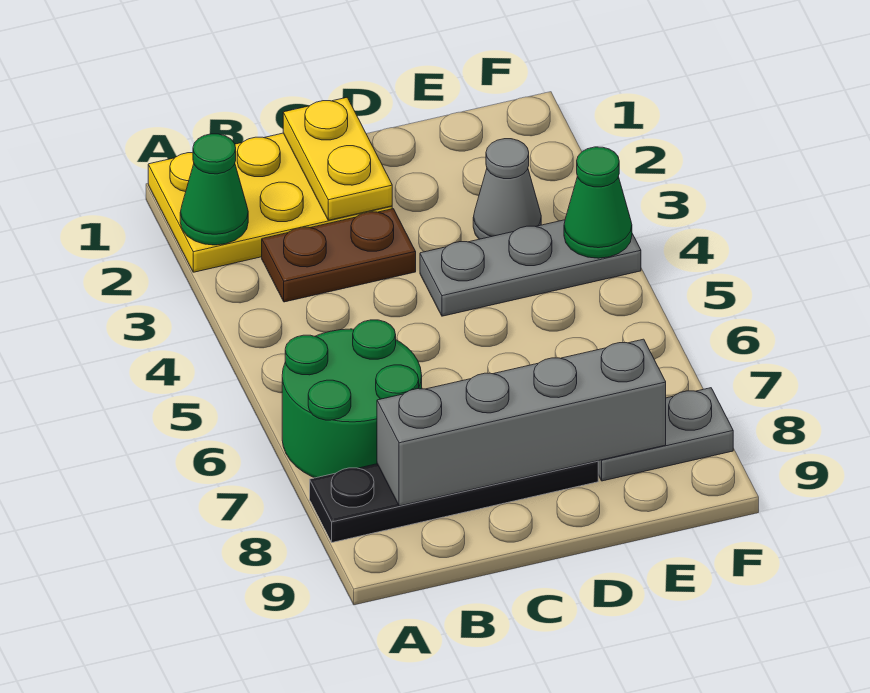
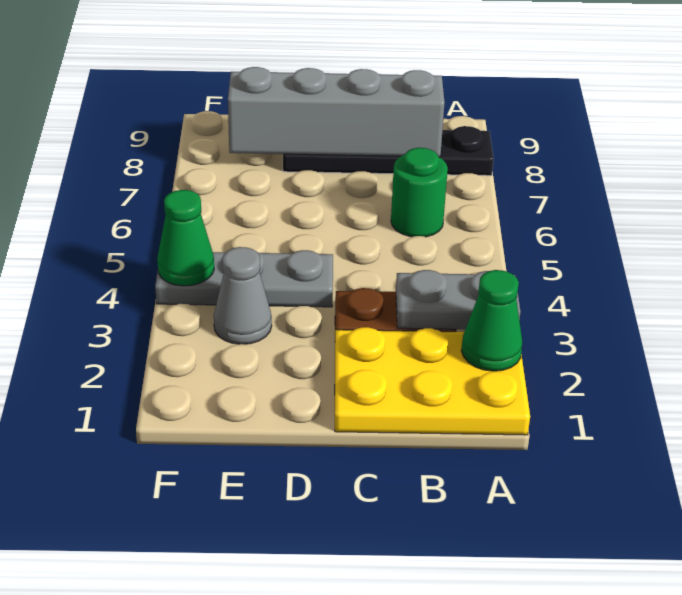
green round brick A6:B7 level 1 -> green round brick B6 level 1
yellow plate C1:C2 level 2 -> none
grey plate E8:F8 level 1 -> grey plate A3:B3 level 2

